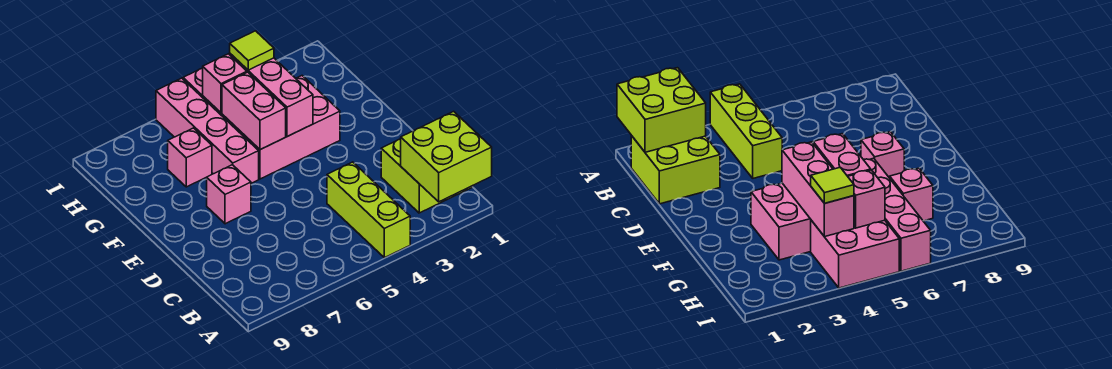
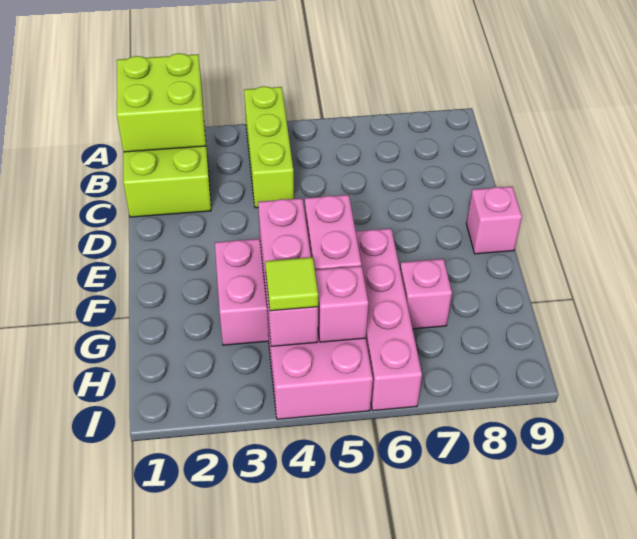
pink brick E7 level 1 -> pink brick E9 level 1

